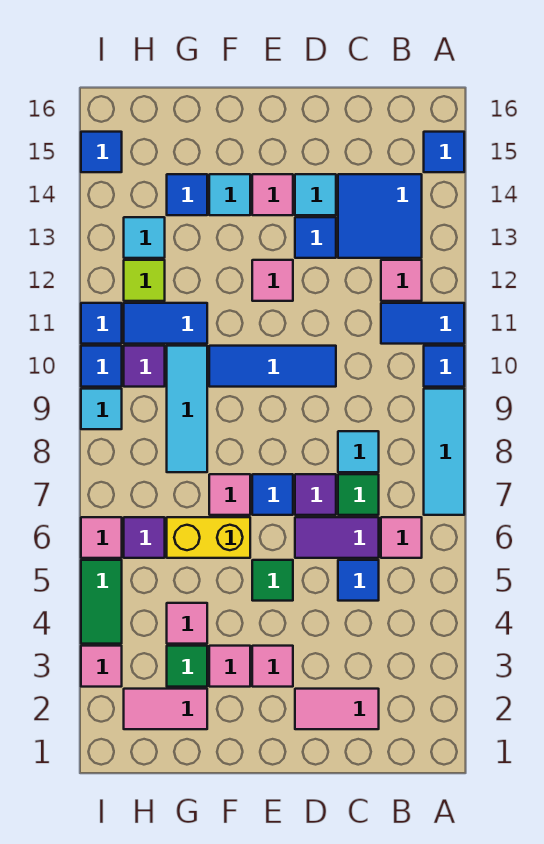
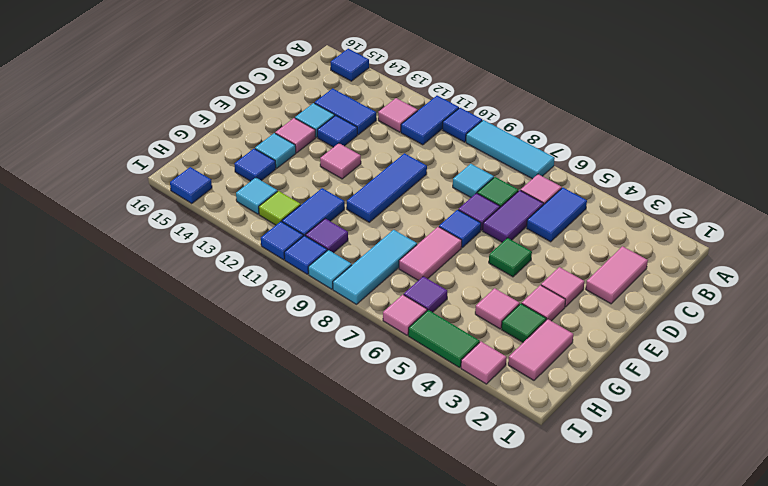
blue tile B13:C14 level 1 -> blue tile C13:C14 level 1
blue tile C5 level 1 -> blue tile B5:C5 level 1
yellow brick F6:G6 level 1 -> none
pink tile F7 level 1 -> pink tile F7:G7 level 1
cyan tile G8:G10 level 1 -> cyan tile G8:I8 level 1

